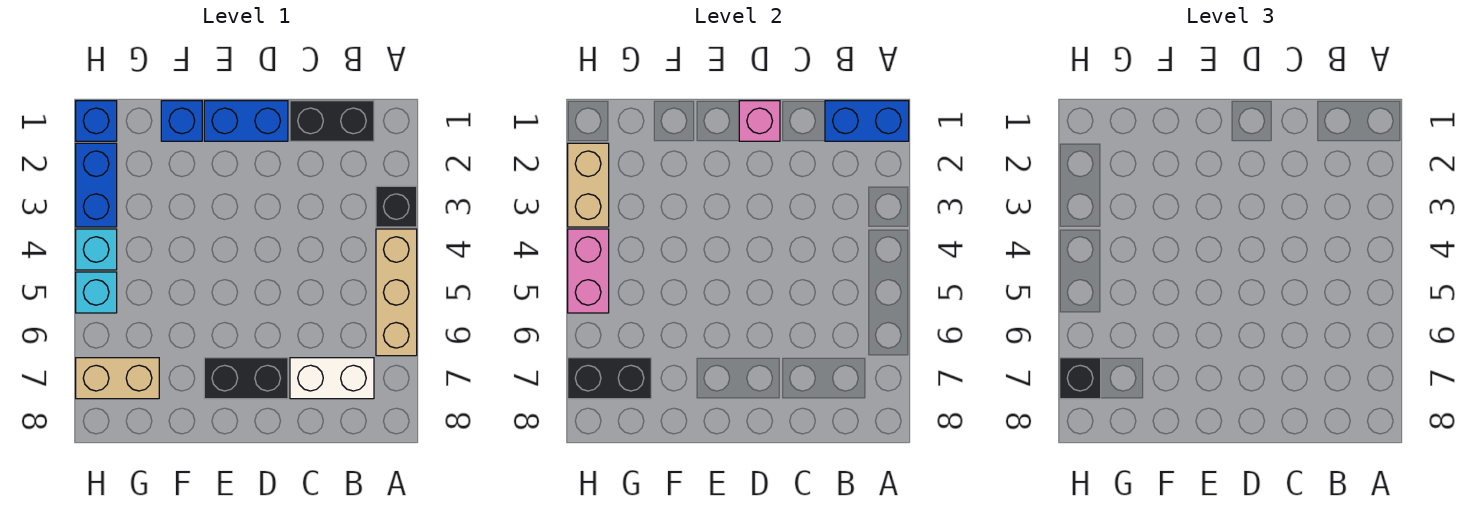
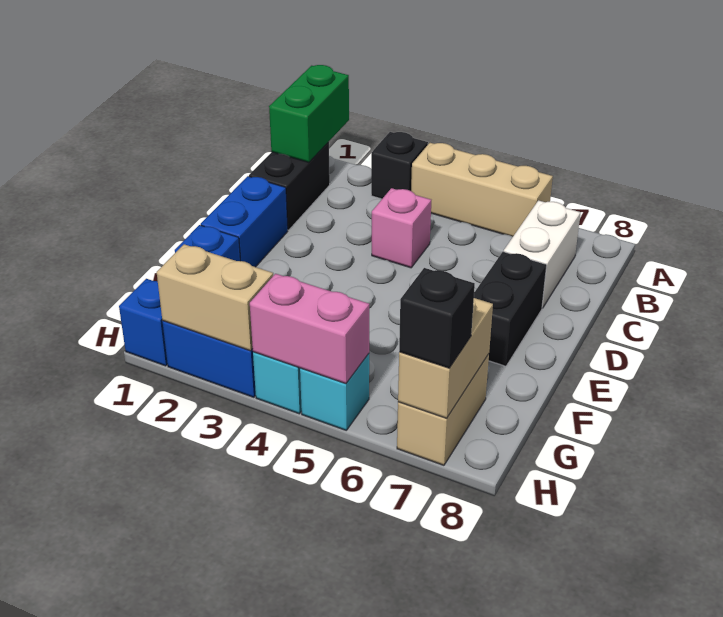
blue brick A1:B1 level 2 -> green brick A1:B1 level 2
pink brick D1 level 2 -> pink brick C4 level 1
black brick G7:H7 level 2 -> tan brick G7:H7 level 2

